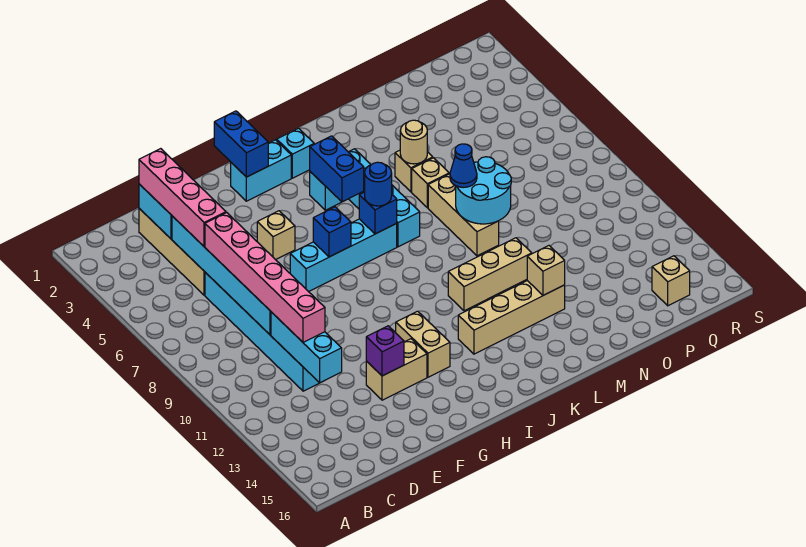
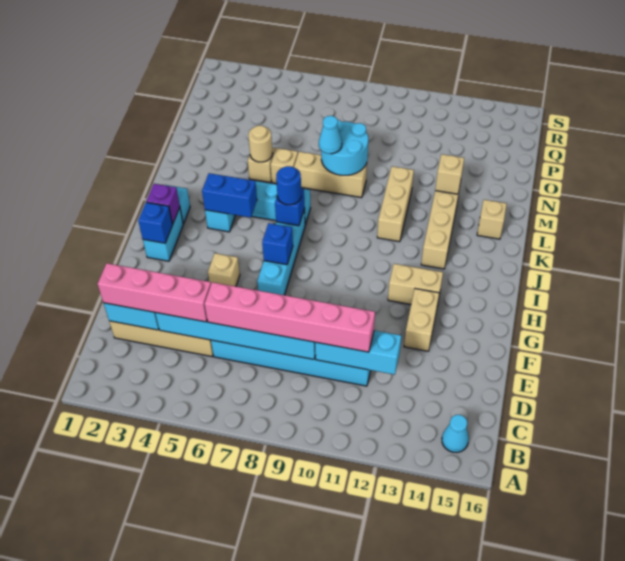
none -> cyan cone B15 level 1
purple brick F13 level 2 -> purple brick I2 level 2
blue brick H1:H2 level 2 -> blue brick H2 level 2
blue cone M8 level 3 -> cyan cone M8 level 3
tan brick Q15 level 1 -> tan brick L15 level 1

